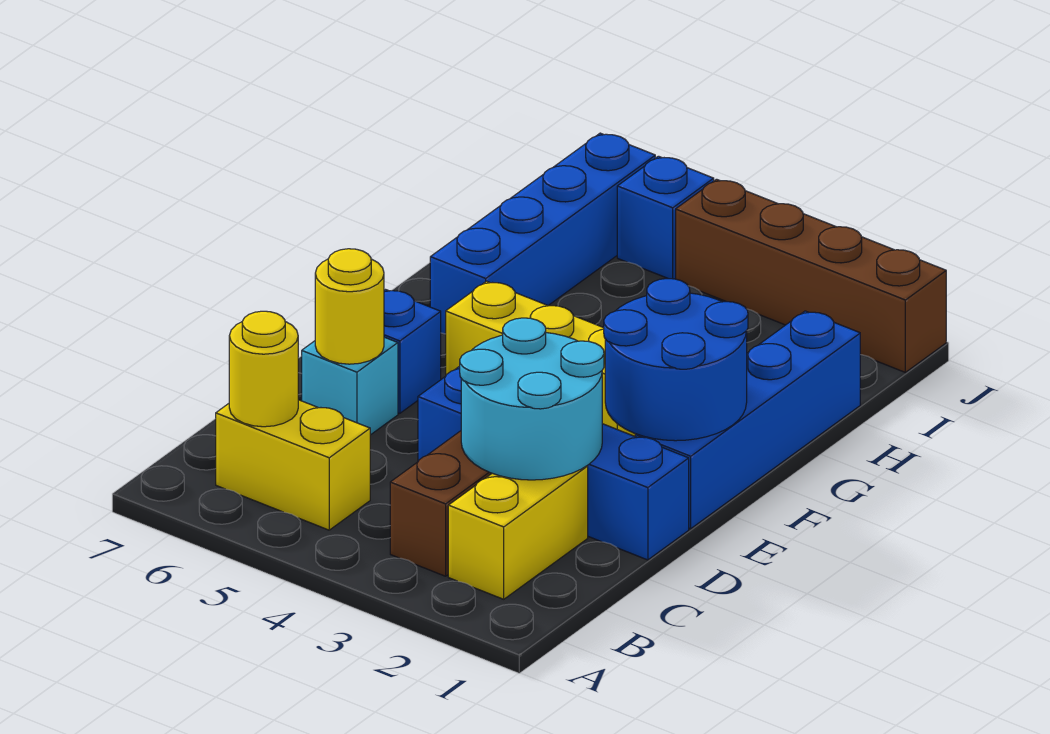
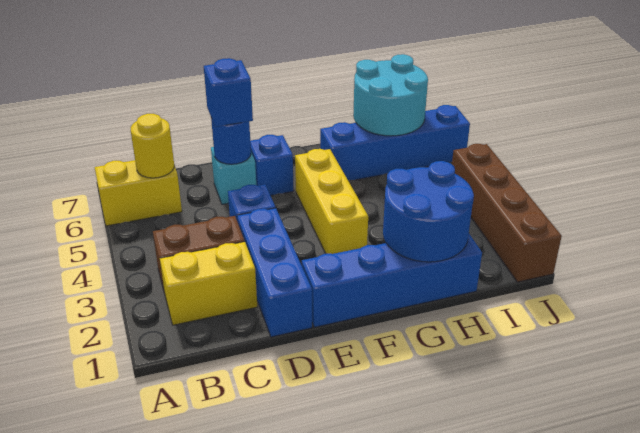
yellow brick B5:B6 level 1 -> yellow brick A6:B6 level 1
cyan round brick C2:D3 level 2 -> cyan round brick H6:I7 level 2
yellow round brick D6 level 2 -> blue round brick D6 level 2
blue round brick E1:F2 level 2 -> blue round brick G1:H2 level 2
blue brick J5 level 1 -> blue brick D6 level 3

